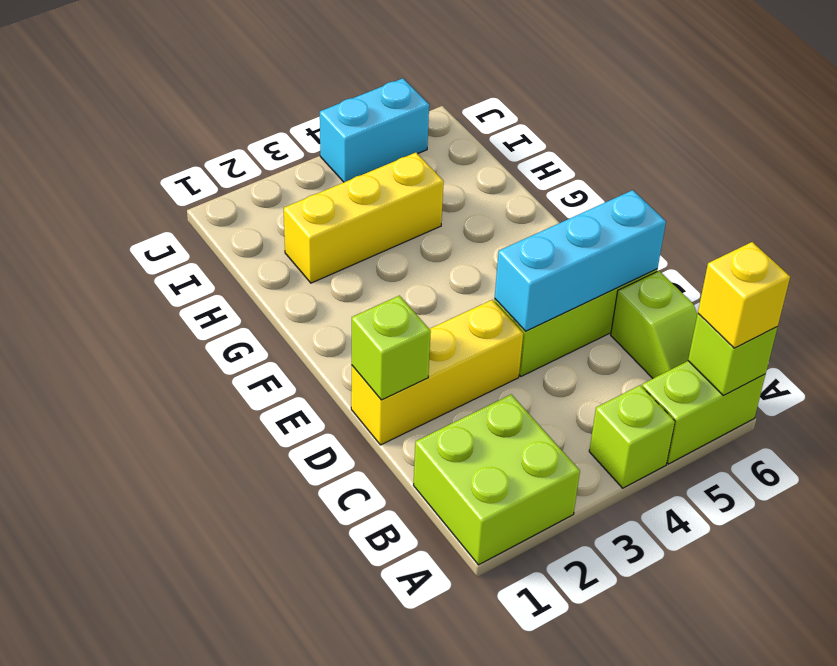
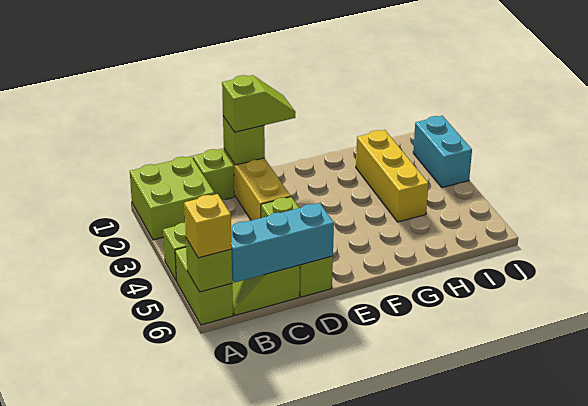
none -> lime brick C1 level 1
none -> lime slope D1:E1 level 3 top D
cyan brick D4:D6 level 2 -> cyan brick B6:D6 level 2
cyan brick J4:J5 level 1 -> cyan brick J2:J3 level 1

